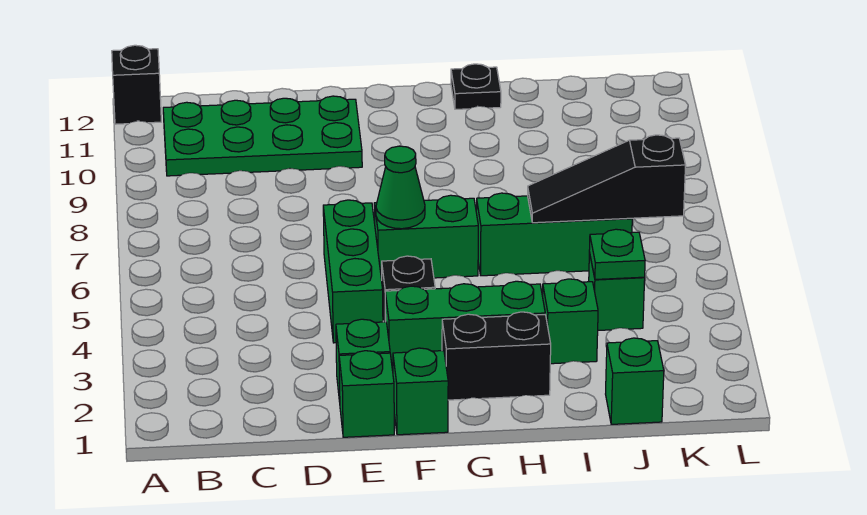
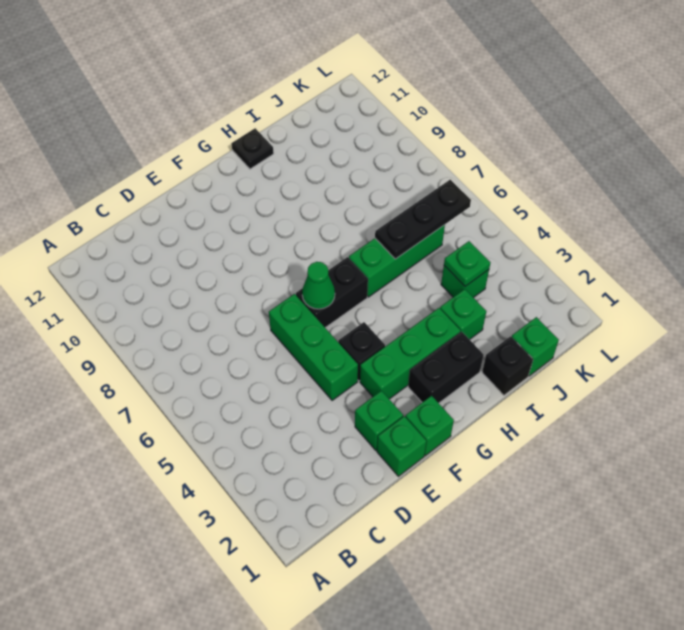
black brick A12 level 1 -> black brick I1 level 1
green plate B10:E11 level 1 -> none
green brick F6:G6 level 1 -> black brick F6:G6 level 1
black slope I6:K6 level 2 top K -> black plate I6:K6 level 2

